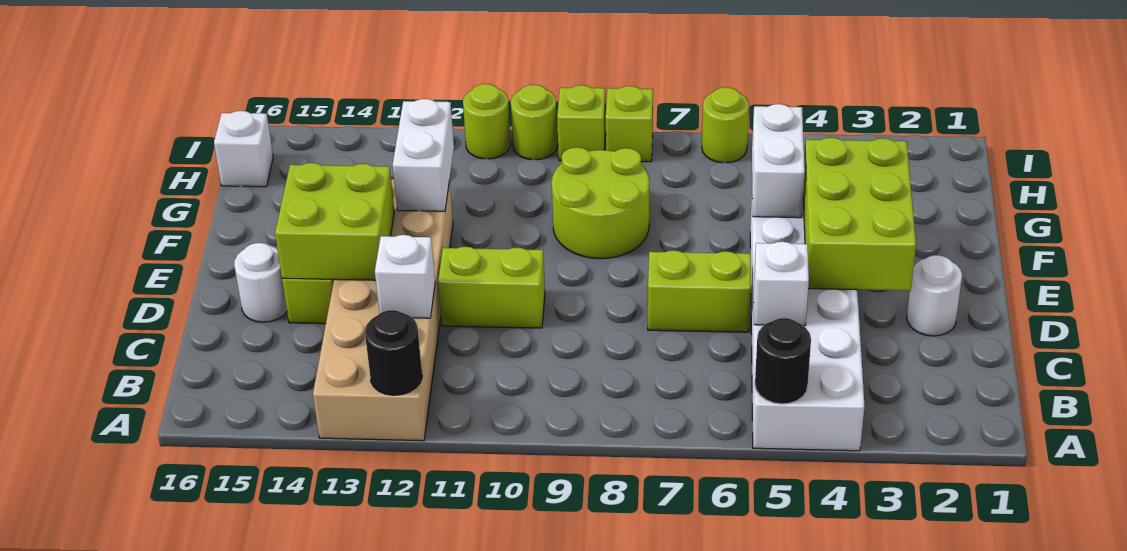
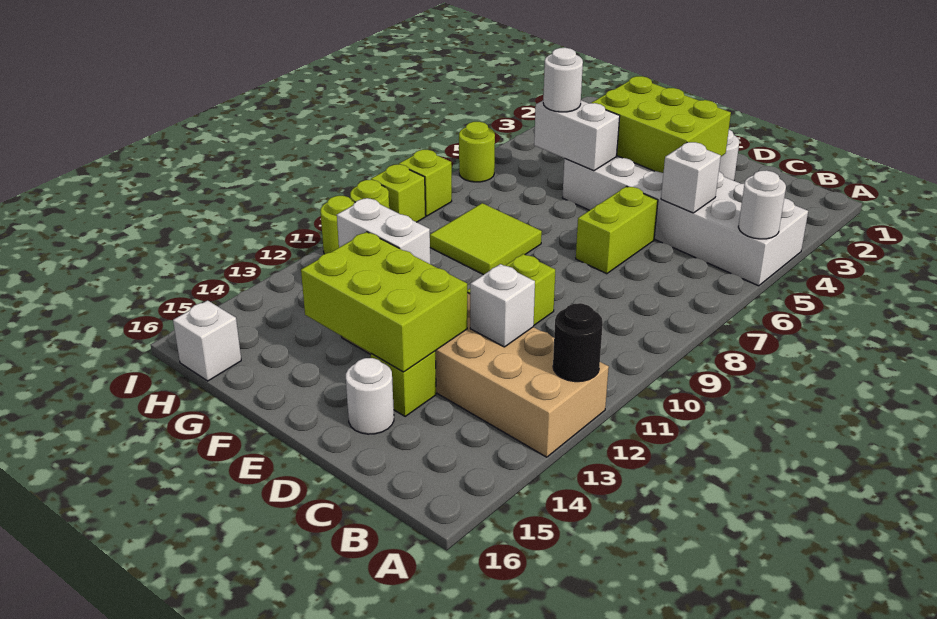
black round brick A5 level 2 -> white round brick A5 level 2
lime brick D13:E14 level 2 -> lime brick D13:F14 level 2
lime round brick F8:G9 level 1 -> lime tile F8:G9 level 1
none -> white round brick G5 level 3

